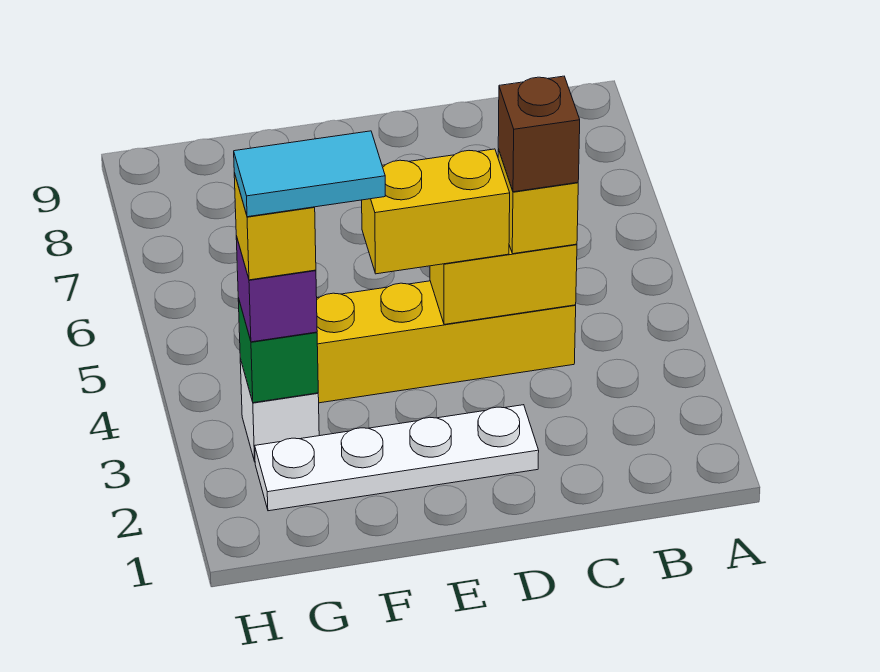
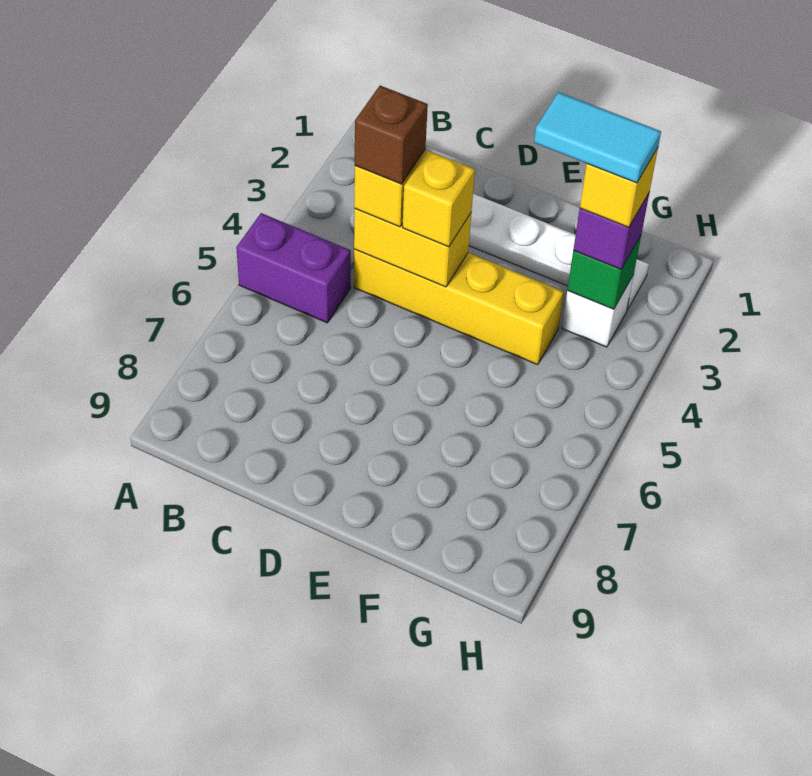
none -> purple brick A5:B5 level 1
yellow brick D4:E4 level 3 -> yellow brick D4 level 3

